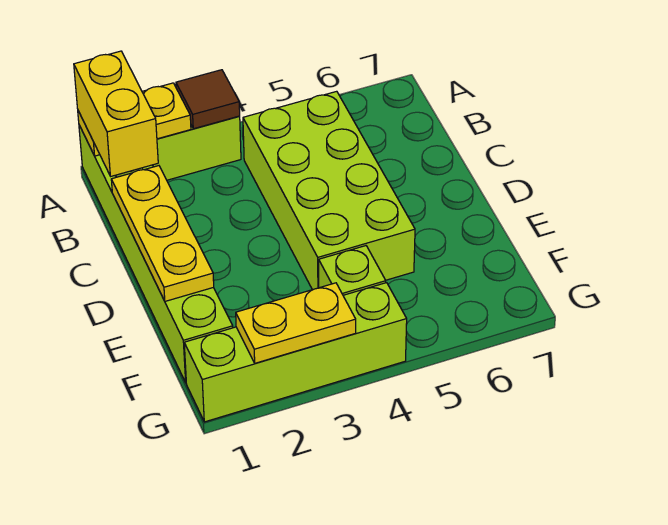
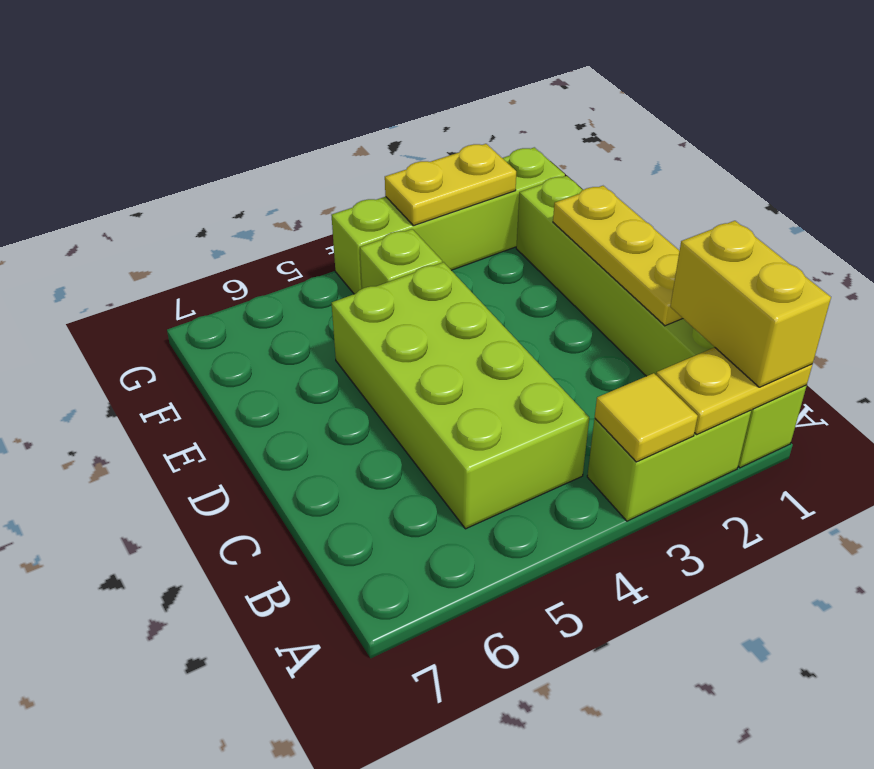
brown tile A3 level 2 -> yellow tile A3 level 2

